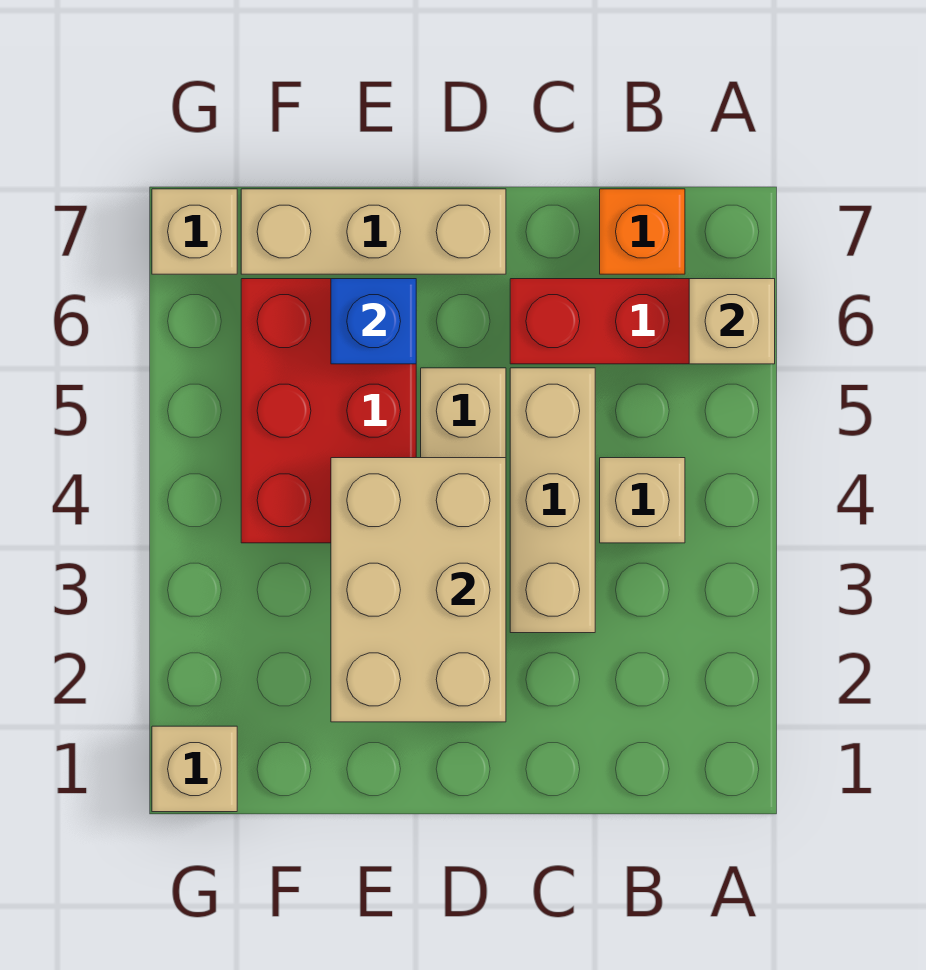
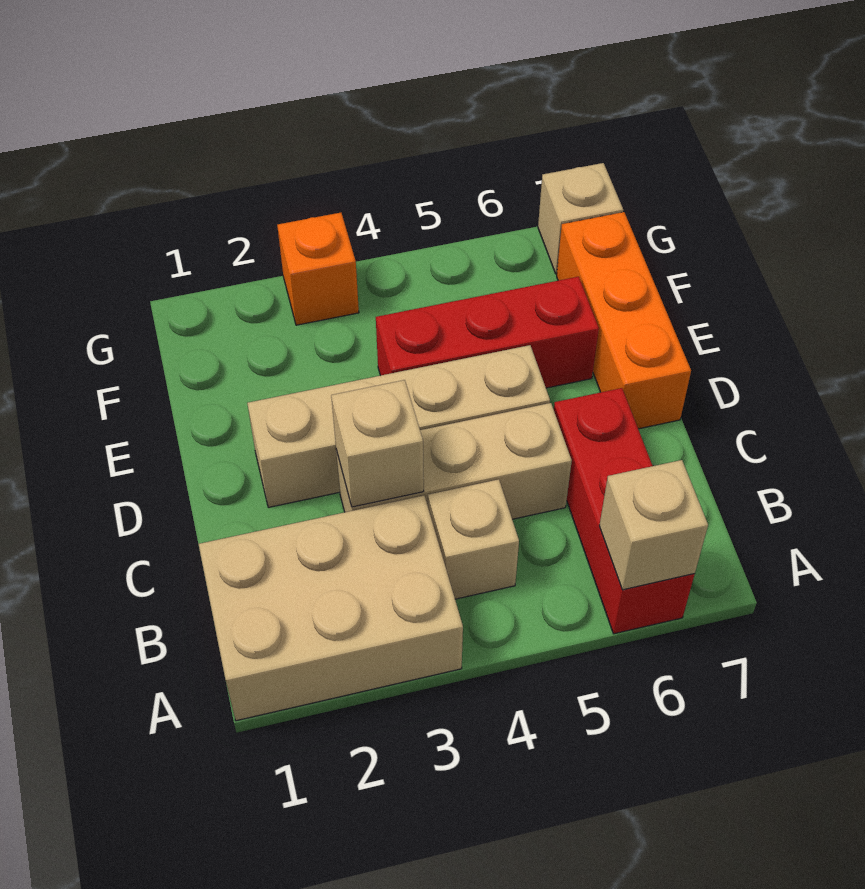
orange brick B7 level 1 -> orange brick G3 level 1
tan brick D2:E4 level 2 -> tan brick A1:B3 level 1
tan brick D7:F7 level 1 -> orange brick D7:F7 level 1
red brick E4:F6 level 1 -> red brick E4:E6 level 1
blue brick E6 level 2 -> none
tan brick G1 level 1 -> tan brick C3 level 2

